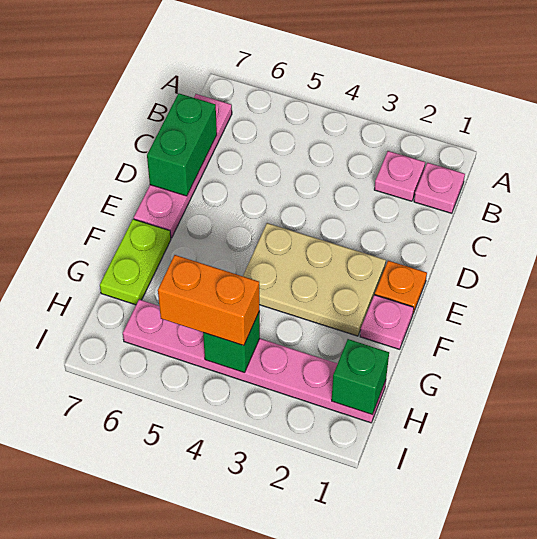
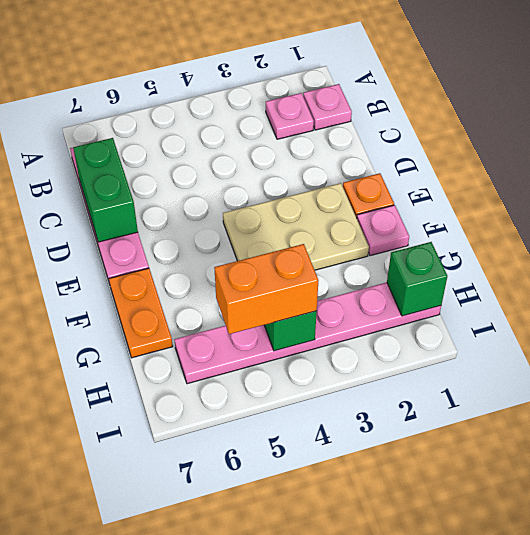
lime plate F7:G7 level 1 -> orange plate F7:G7 level 1

